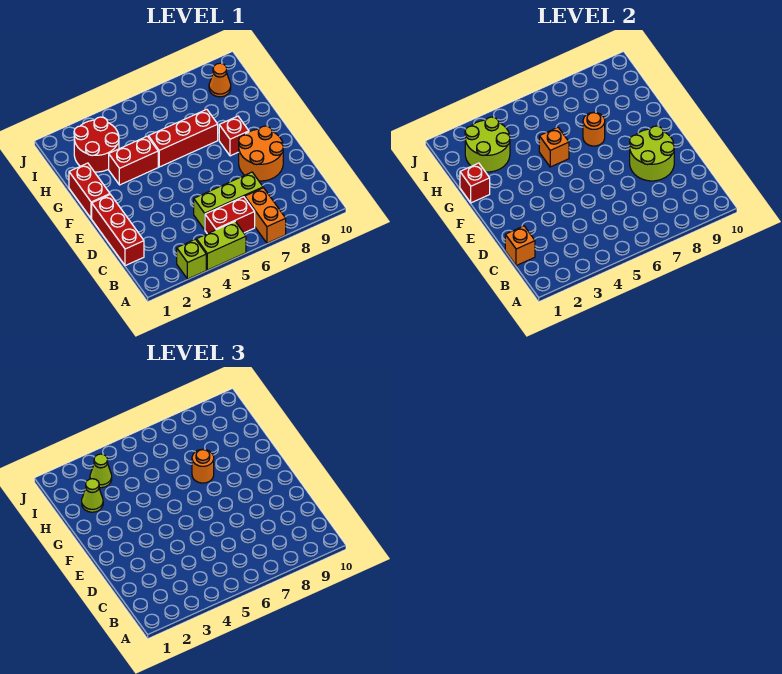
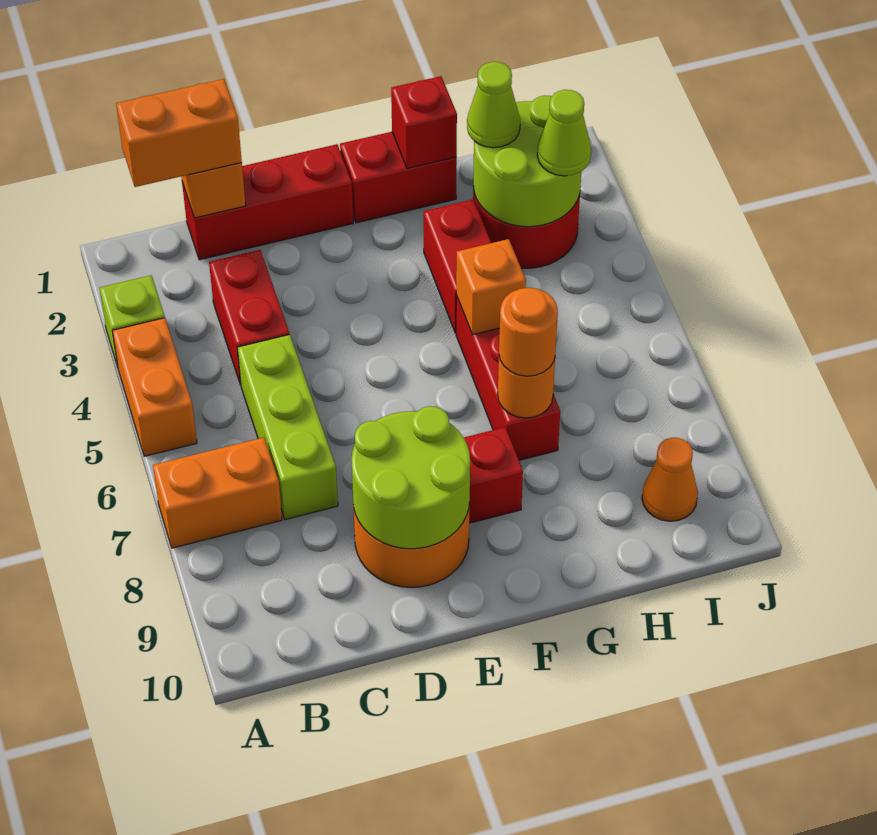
lime brick A4:A5 level 1 -> orange brick A4:A5 level 1
none -> orange brick B1:C1 level 3
red brick B5:B6 level 1 -> red brick C3:C4 level 1

